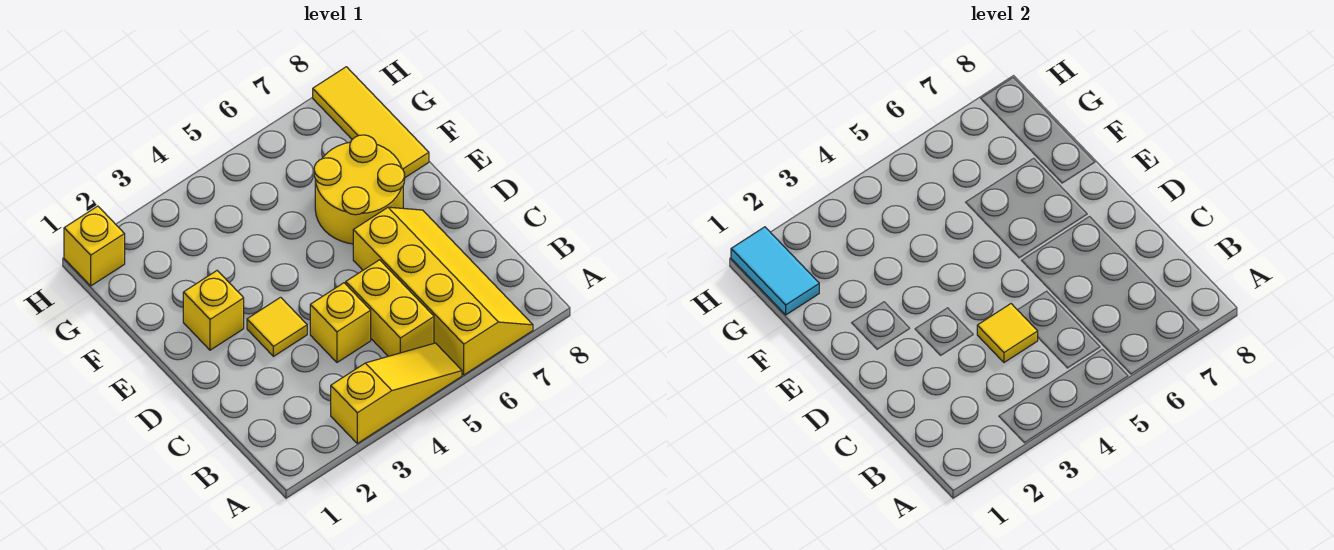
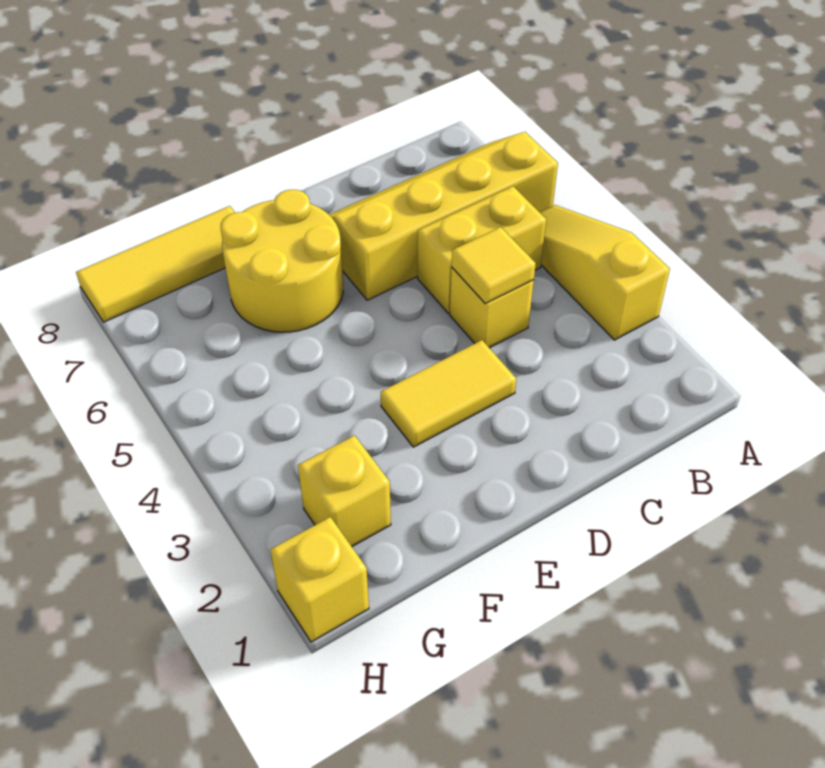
yellow tile D3 level 1 -> yellow tile D3:E3 level 1
yellow brick E2 level 1 -> yellow brick G2 level 1
cyan tile G1:H1 level 2 -> none

